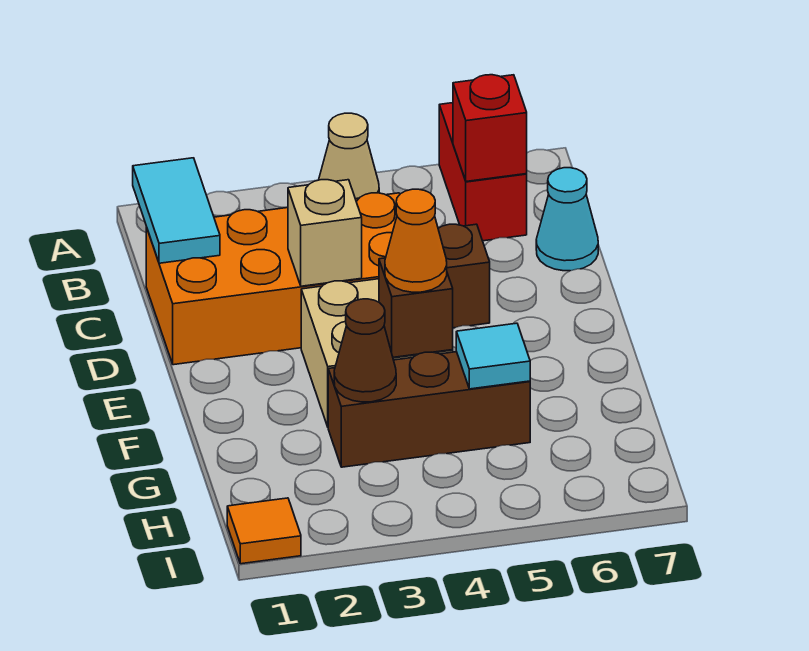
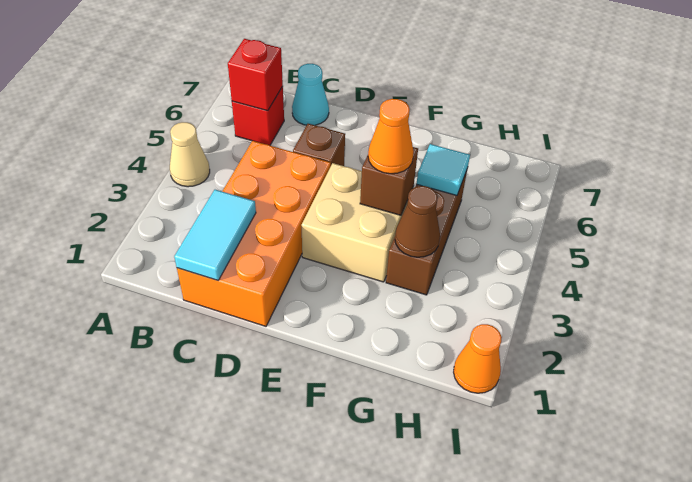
red brick A6:B6 level 1 -> red brick B6 level 1
cyan tile B1:C1 level 2 -> cyan tile C1:C2 level 2
tan brick D3 level 2 -> none
orange tile I1 level 1 -> orange cone I1 level 1

